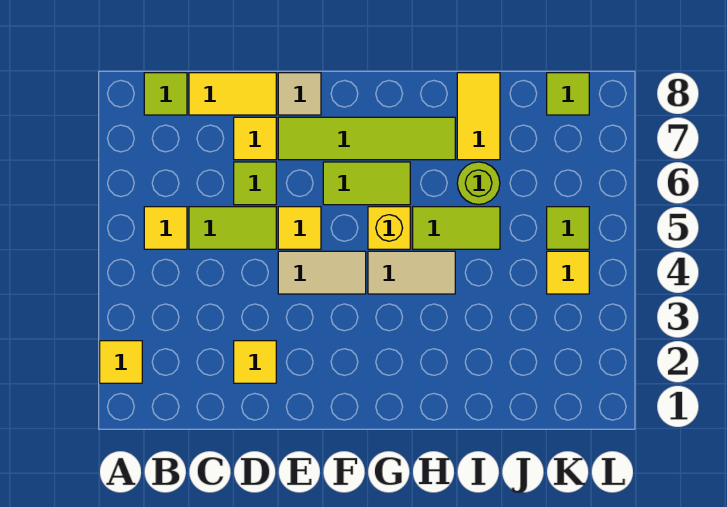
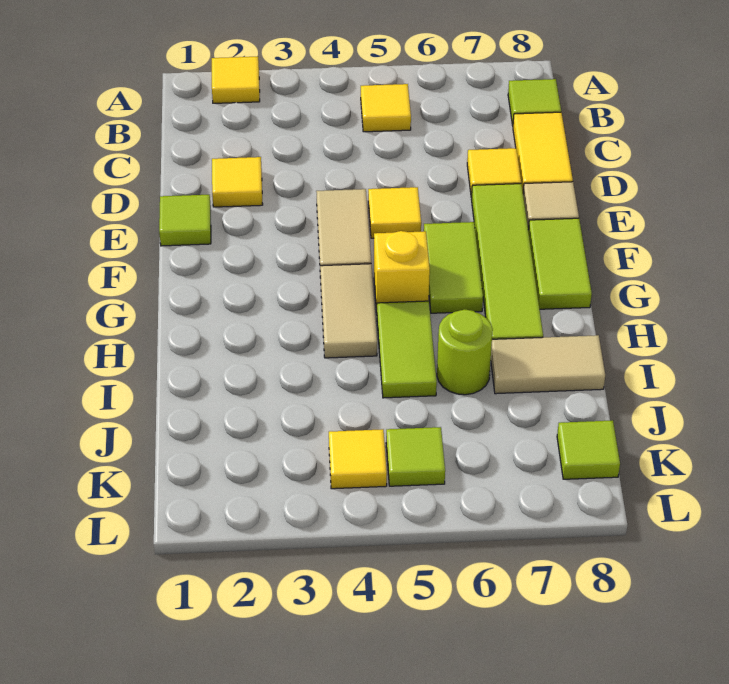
lime tile C5:D5 level 1 -> lime tile F8:G8 level 1
lime tile D6 level 1 -> lime tile E1 level 1
yellow tile I7:I8 level 1 -> tan tile I7:I8 level 1

